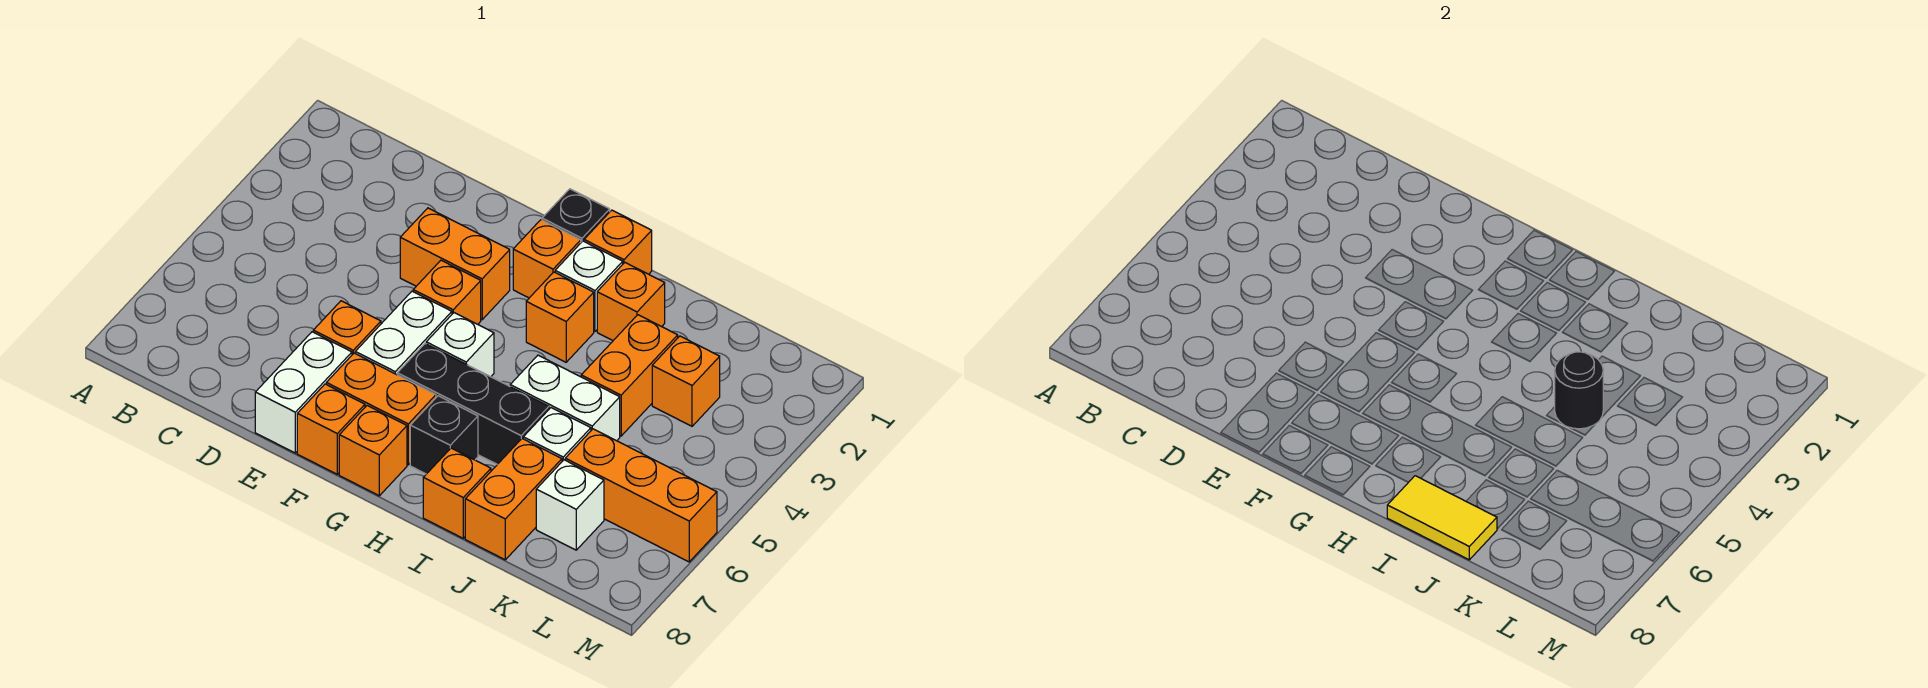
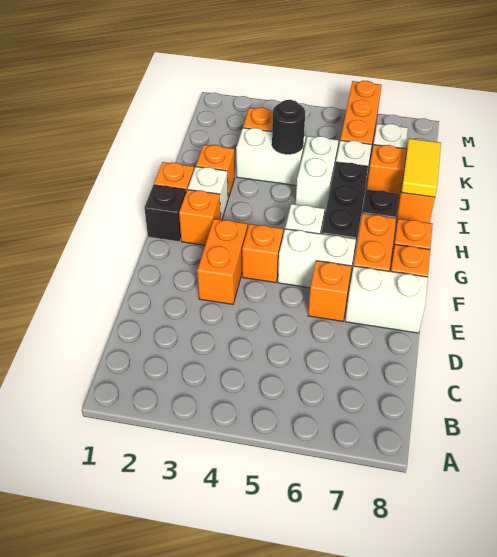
orange brick H3 level 1 -> none
orange brick J3:J4 level 1 -> white brick J3:J4 level 1

